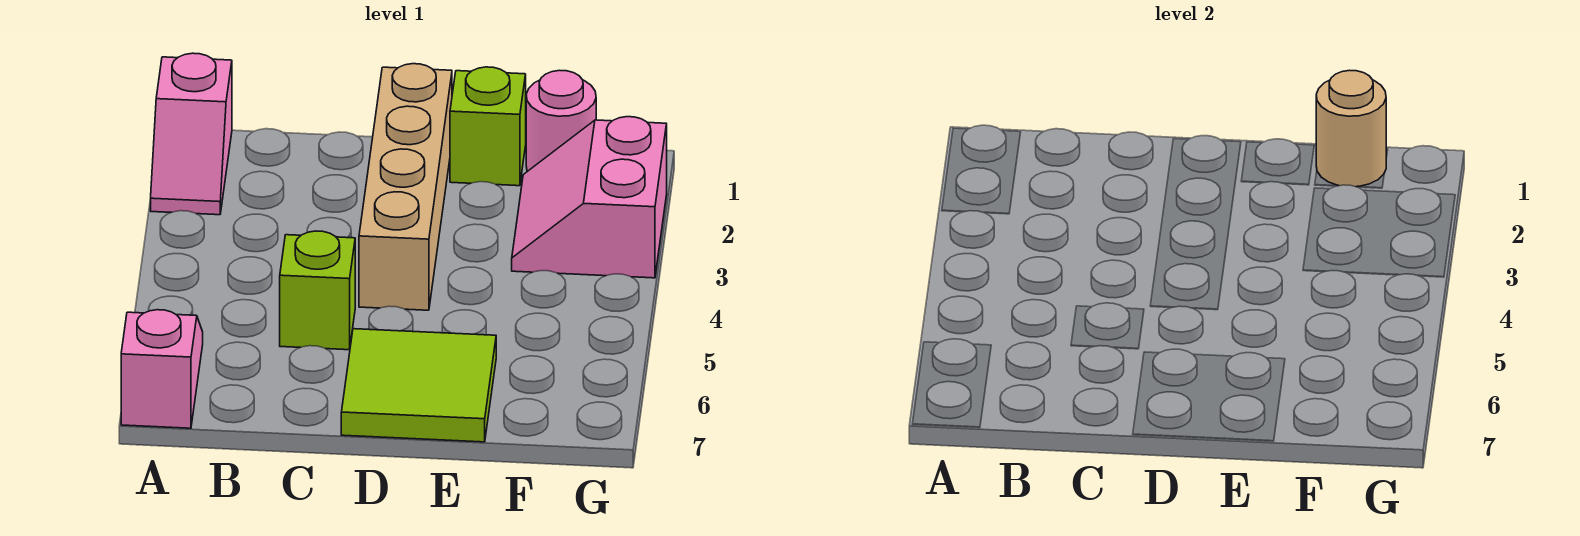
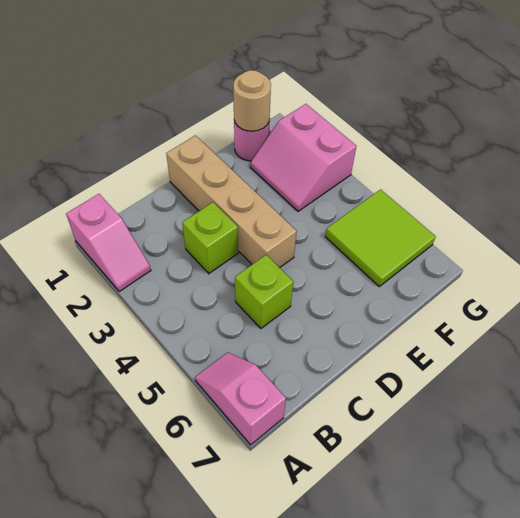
lime tile D6:E7 level 1 -> lime tile F5:G6 level 1
lime brick E1 level 1 -> lime brick C3 level 1

